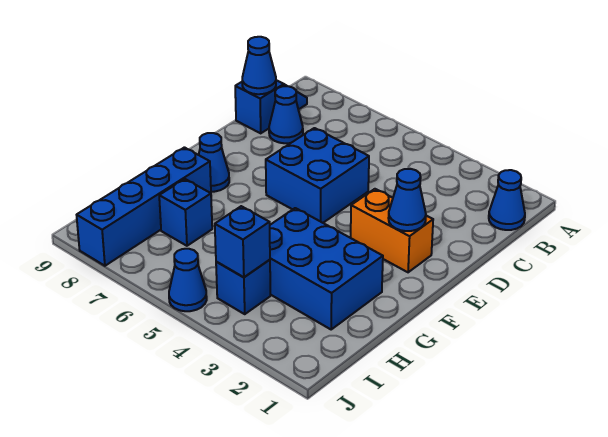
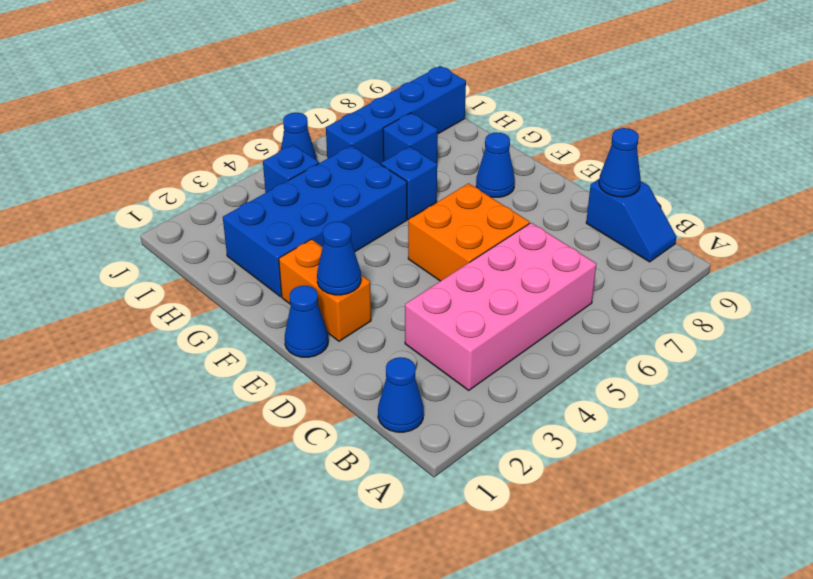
none -> pink brick B3:C6 level 1
blue cone C8 level 1 -> blue cone E1 level 1
blue brick D5:E6 level 1 -> orange brick D5:E6 level 1
orange brick E2:E3 level 1 -> orange brick E2:F2 level 1
blue brick G2:H4 level 1 -> blue brick G2:H5 level 1
blue brick G8:J8 level 1 -> blue brick I6:I9 level 1
blue brick I4 level 2 -> blue brick G6 level 1

